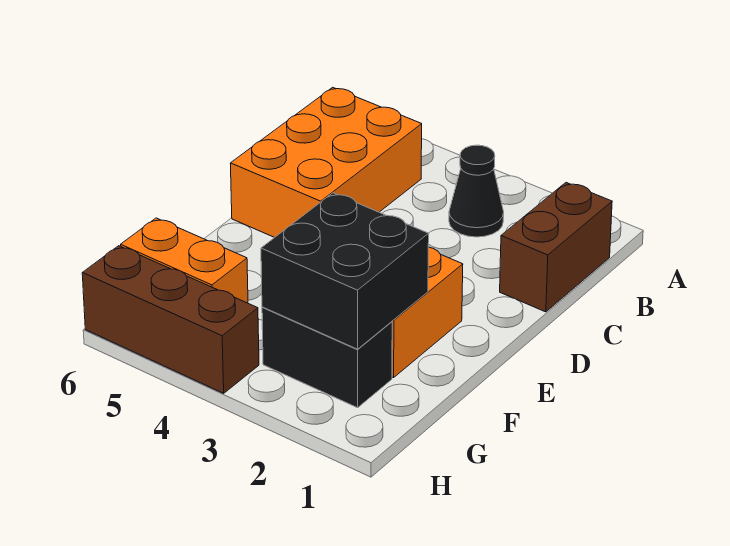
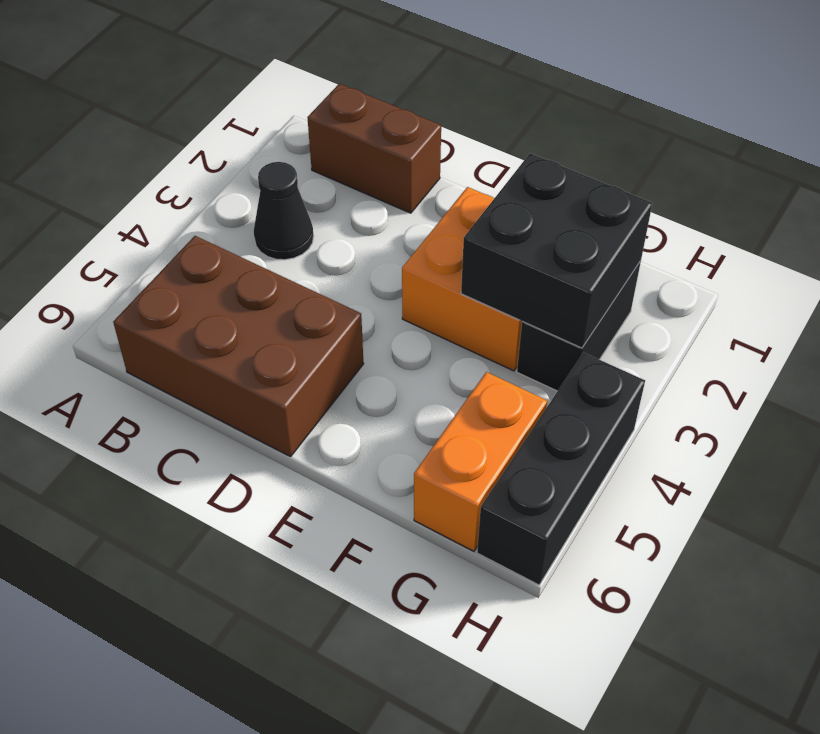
orange brick B5:D6 level 1 -> brown brick B5:D6 level 1
brown brick H4:H6 level 1 -> black brick H4:H6 level 1

